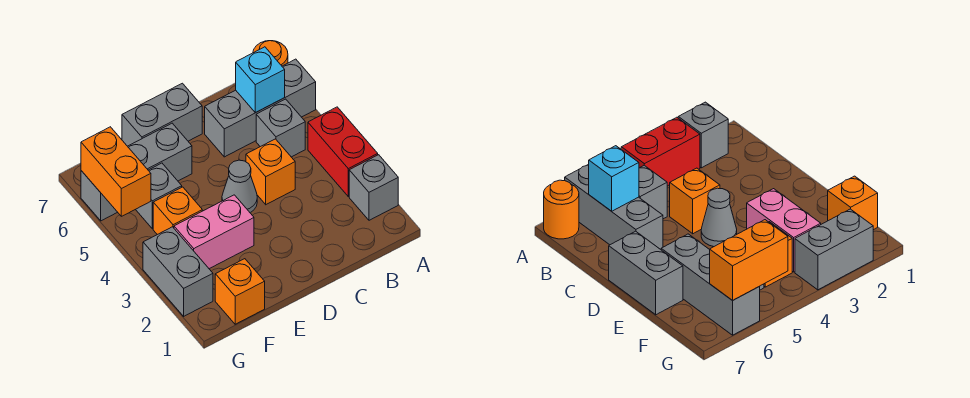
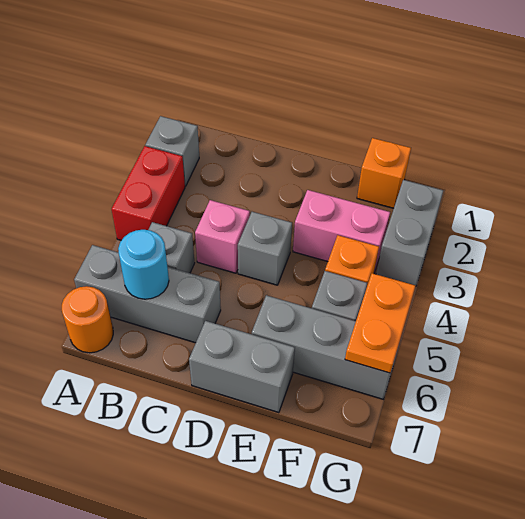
cyan brick B6 level 2 -> cyan round brick B6 level 2
orange brick C4 level 1 -> pink brick C4 level 1
grey cone D4 level 1 -> grey brick D4 level 1
orange brick G5:G6 level 2 -> orange plate G5:G6 level 2

